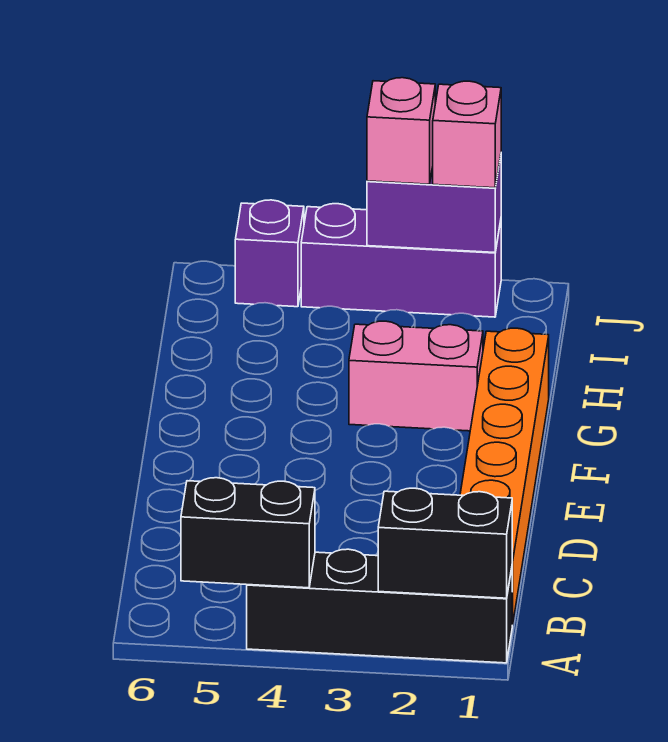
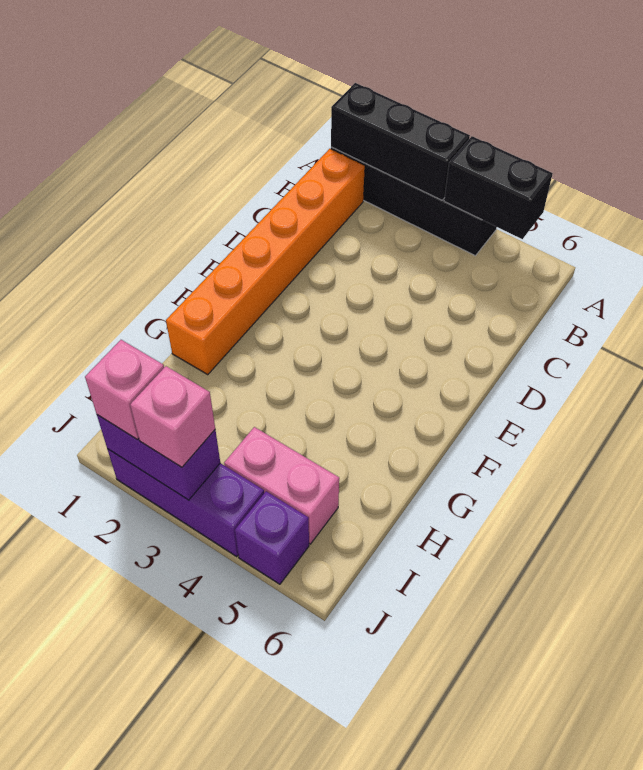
black brick A1:A2 level 2 -> black brick A1:A3 level 2
pink brick G2:G3 level 1 -> pink brick I4:I5 level 1

